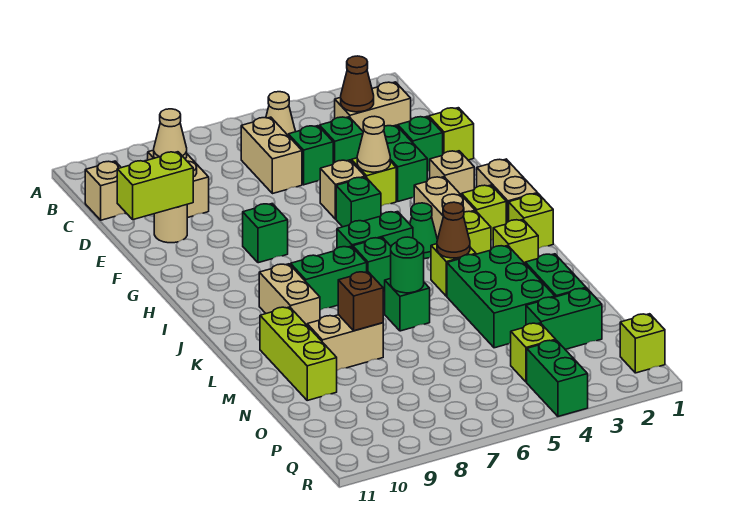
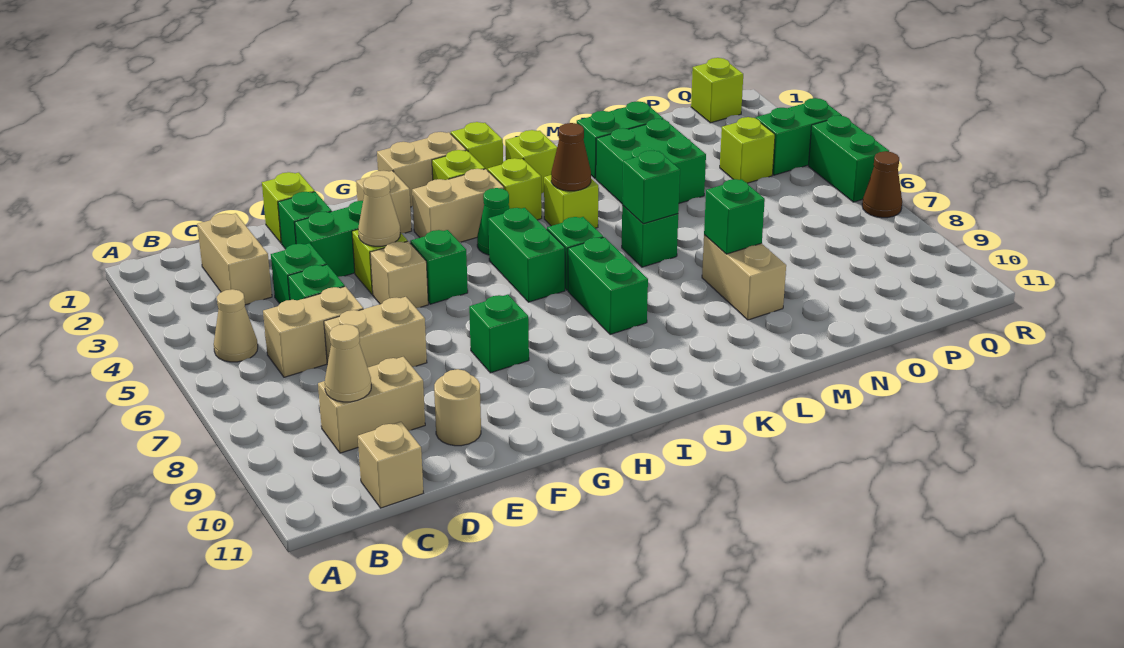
brown cone C3 level 2 -> brown cone R7 level 1
lime brick E10:E11 level 2 -> none
tan brick J9:K9 level 1 -> tan brick D7:E7 level 1
green brick L3:N4 level 1 -> green brick M3:N4 level 1
green round brick L6 level 2 -> green brick L6 level 2
lime brick L10:N10 level 1 -> none
brown brick M8 level 2 -> green brick M8 level 2
green brick O2:O3 level 1 -> green brick R5:R6 level 1

